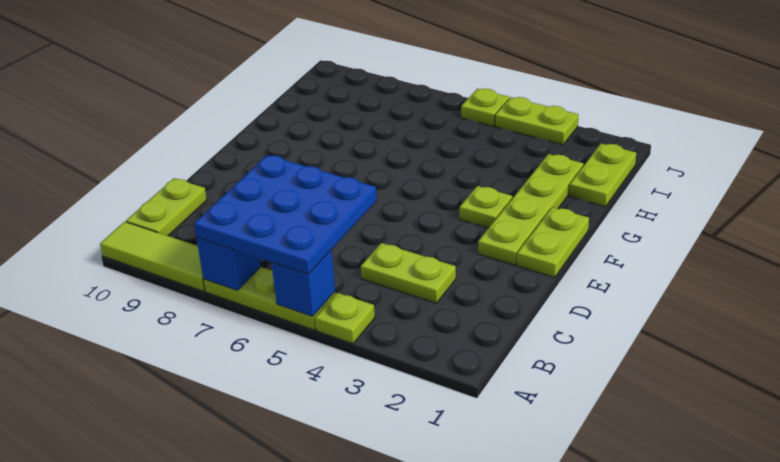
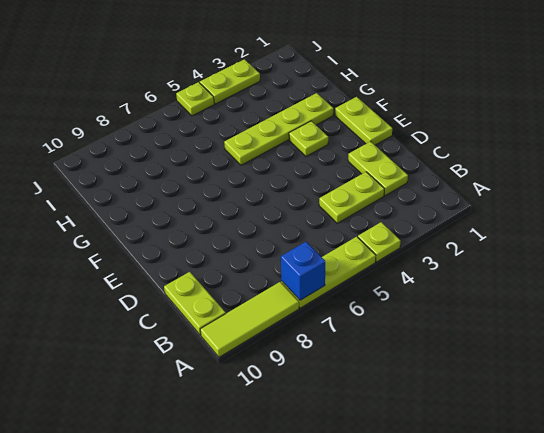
blue brick A5 level 2 -> none
blue plate A5:C7 level 3 -> none
lime plate E2:H2 level 1 -> lime plate G2:G5 level 1
lime plate H1:I1 level 1 -> lime plate C2:D2 level 1

